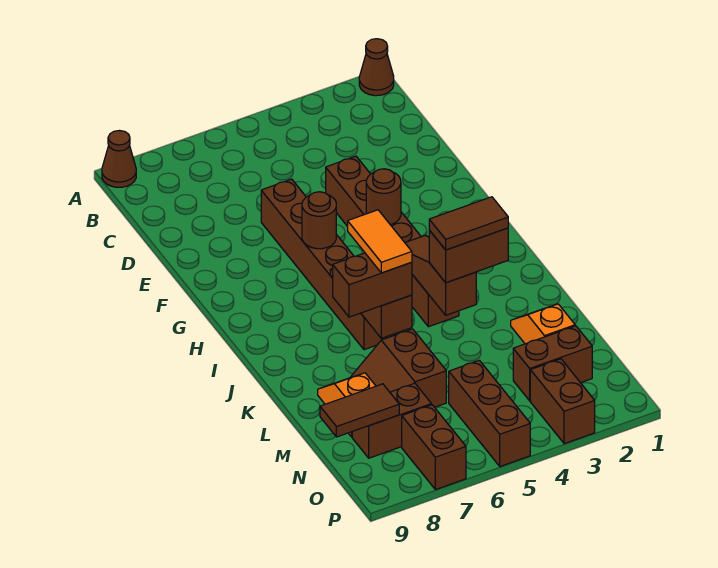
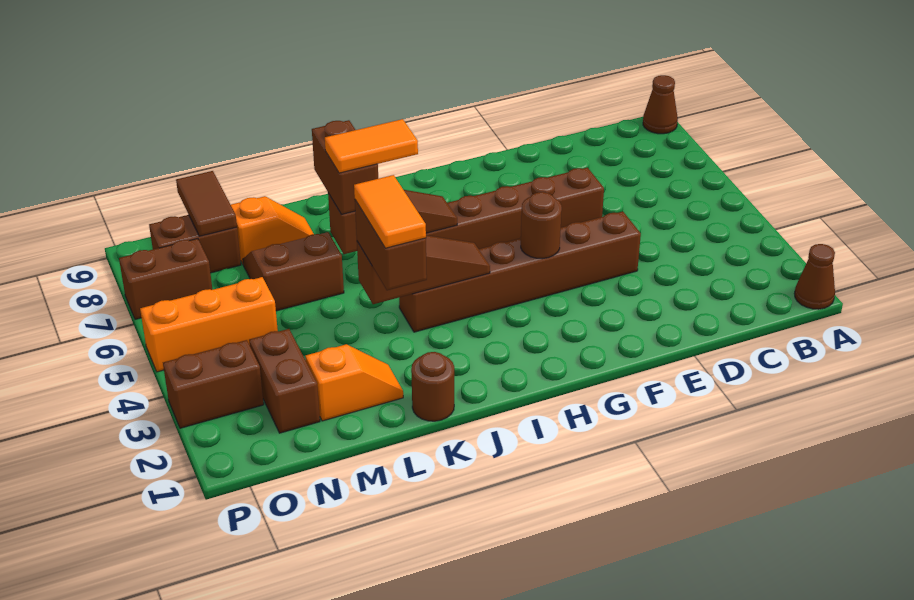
brown round brick G6 level 2 -> brown round brick K1 level 1
brown tile K3:K4 level 4 -> orange tile K3:K4 level 4
brown brick N5:P5 level 1 -> orange brick N5:P5 level 1
brown brick N7:N8 level 1 -> brown brick N8:O8 level 1

